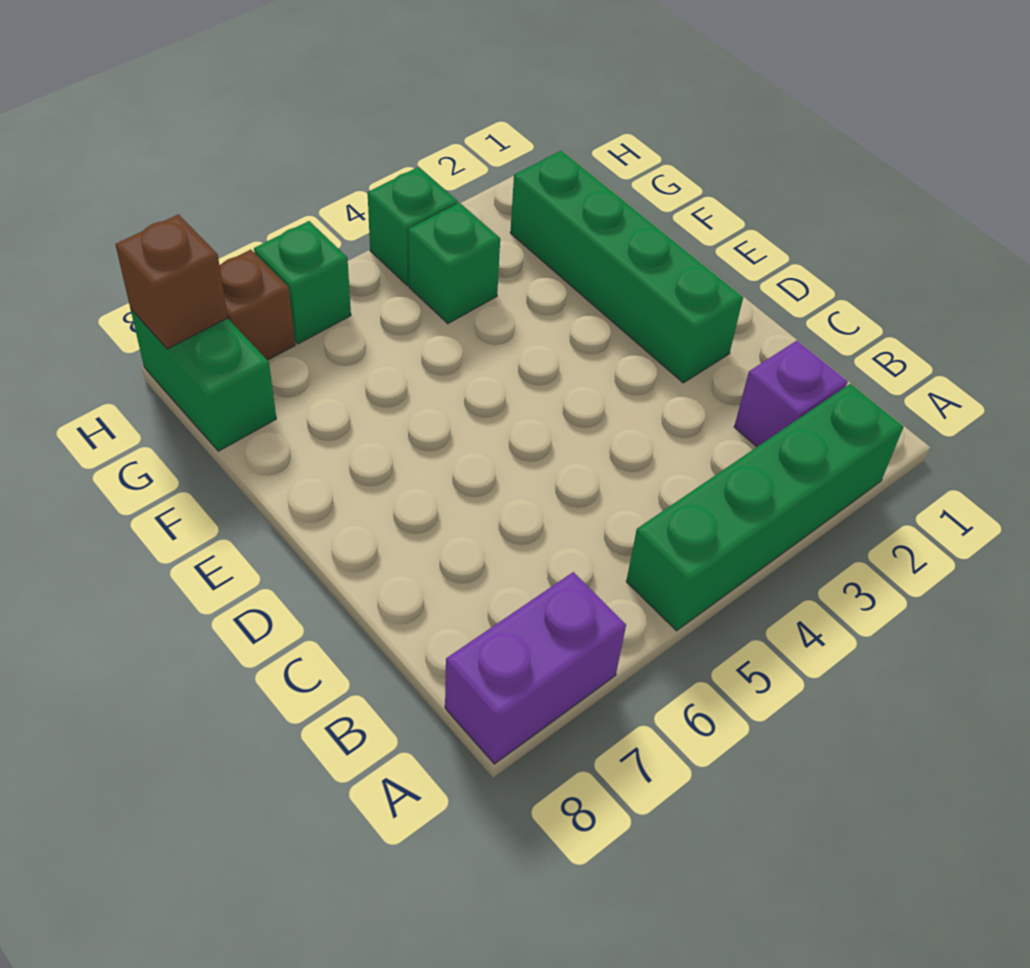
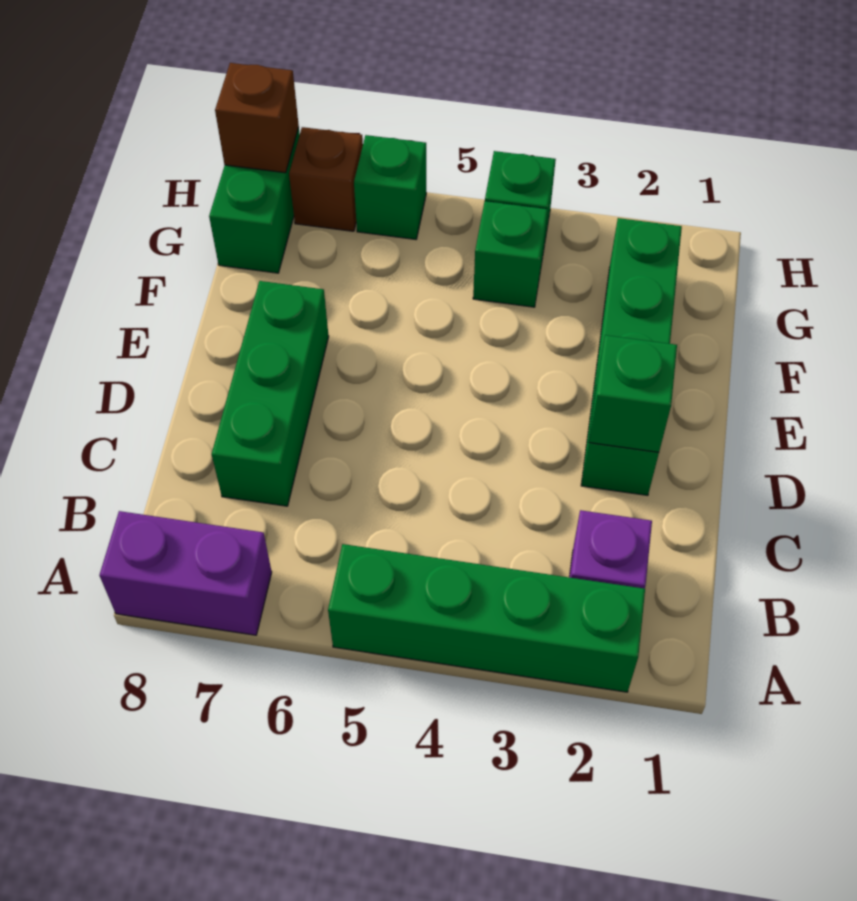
none -> green brick C7:E7 level 1
none -> green brick D2 level 2

